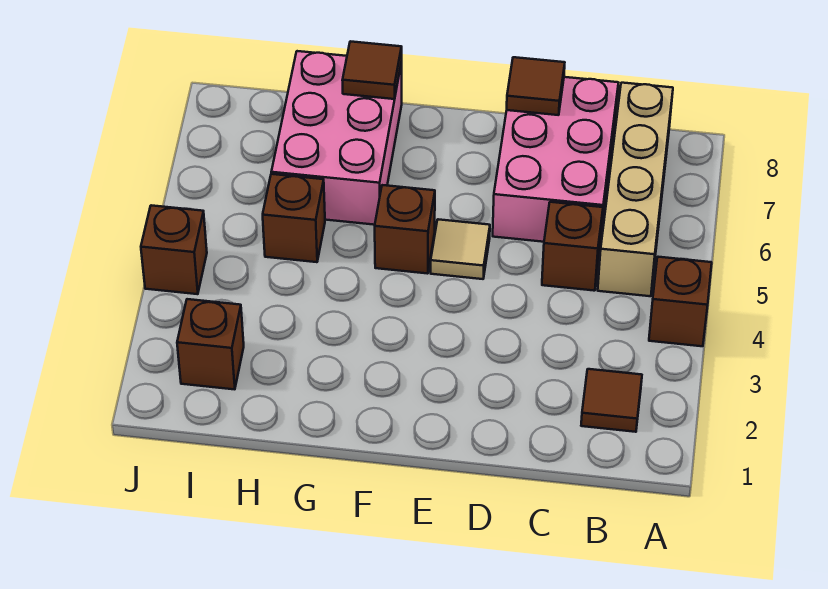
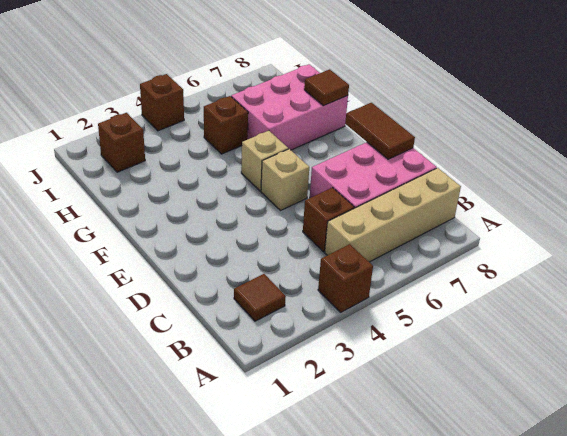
brown tile D8 level 2 -> brown tile D8:E8 level 2
tan tile E5 level 1 -> tan brick E5 level 1
brown brick F5 level 1 -> tan brick F5 level 1

